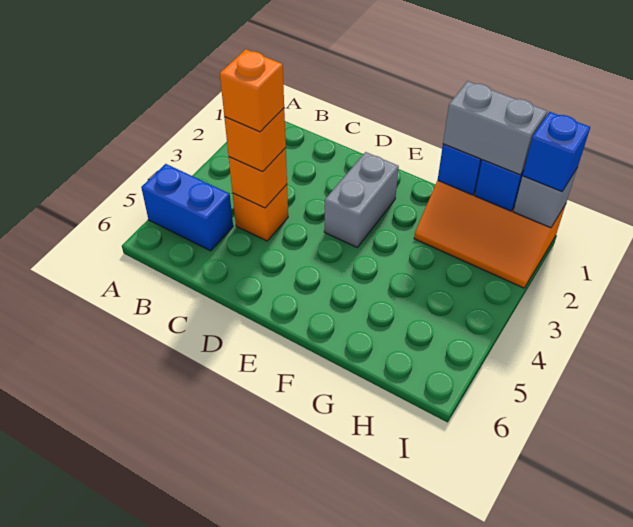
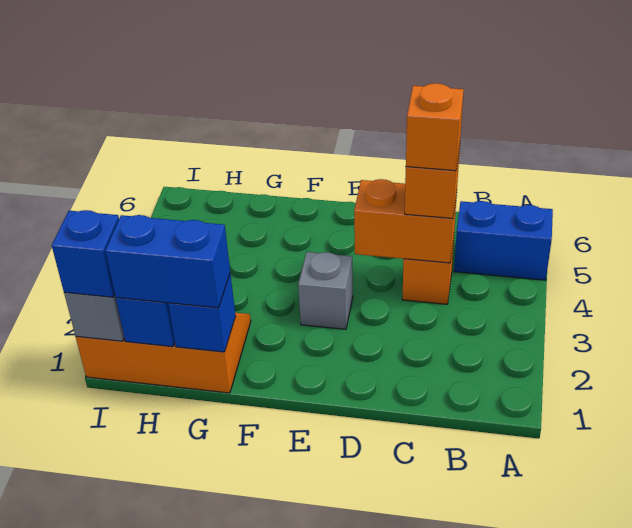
orange brick C4 level 2 -> orange brick C4:D4 level 2
grey brick E2:E3 level 1 -> grey brick E3 level 1
grey brick G1:H1 level 3 -> blue brick G1:H1 level 3

